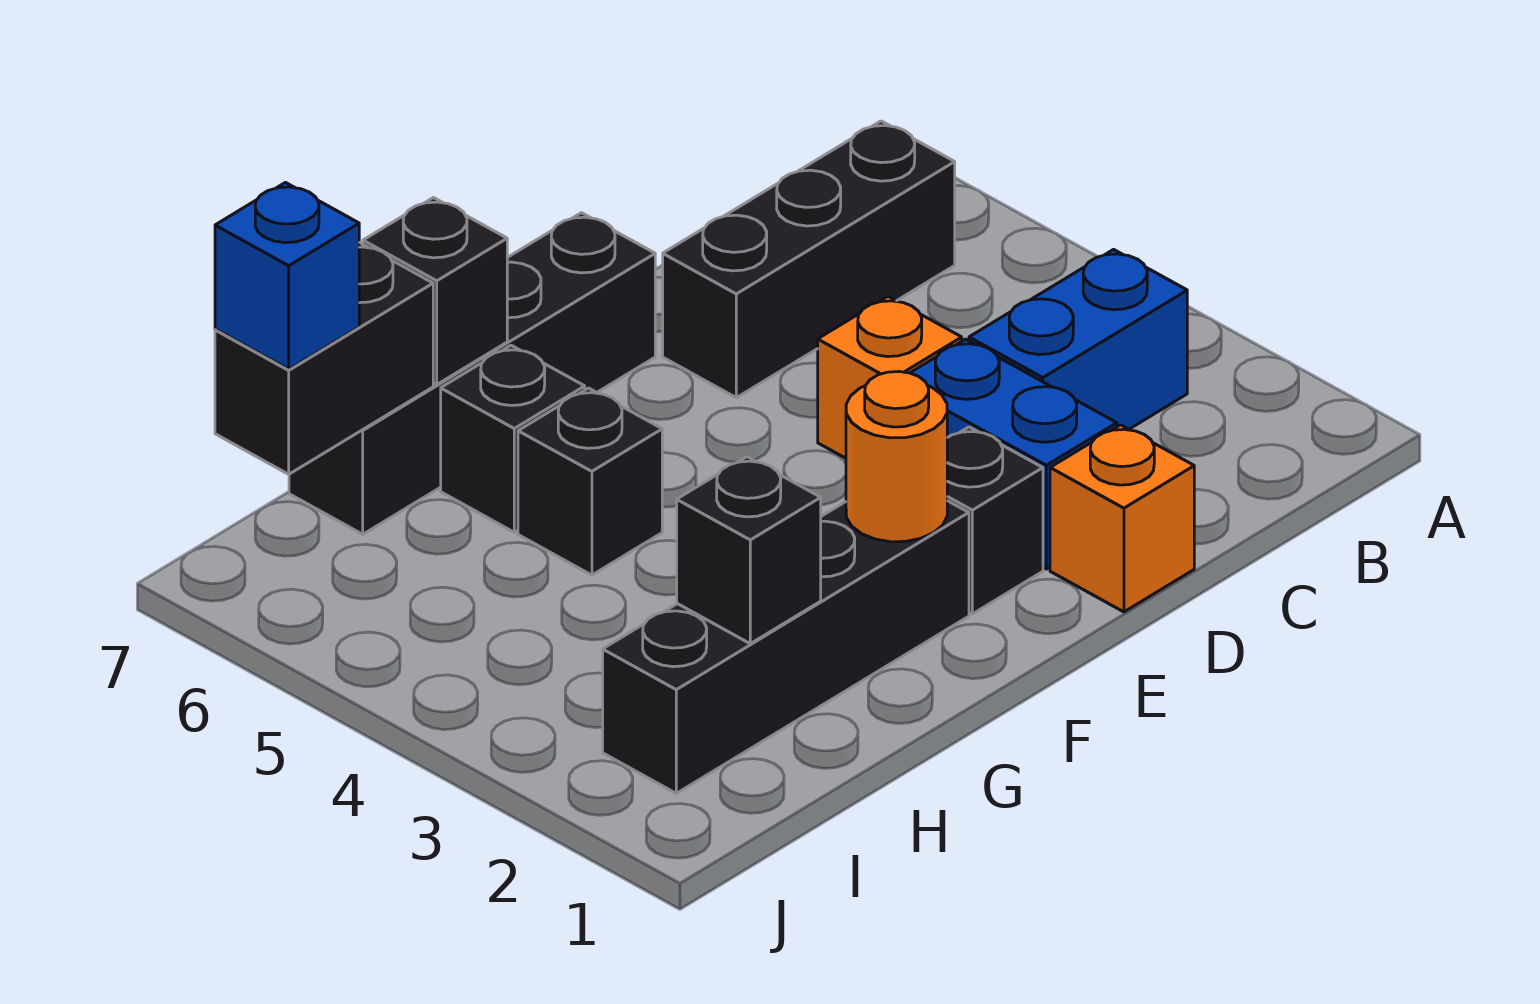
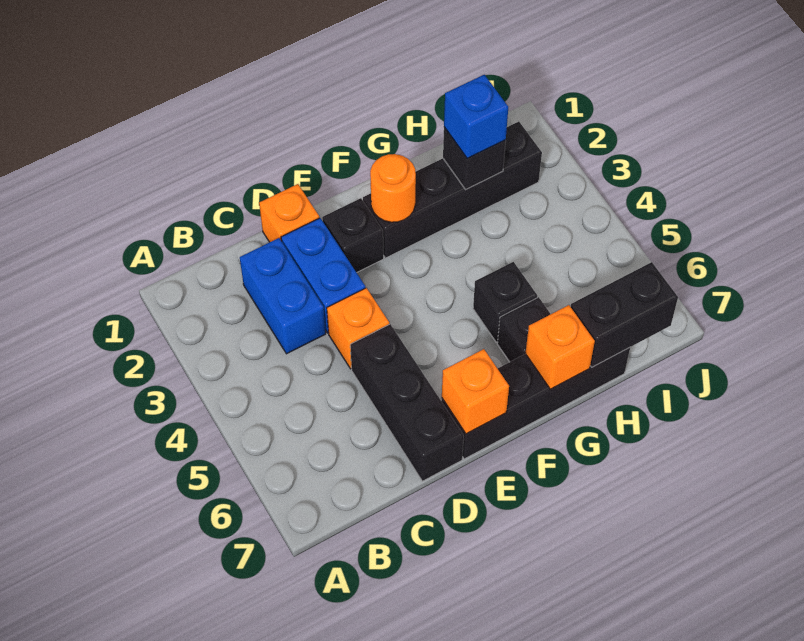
blue brick B3:C3 level 1 -> blue brick C2:C3 level 1
black brick B6:D6 level 1 -> black brick D5:D7 level 1
none -> orange brick E7 level 2
black brick G7 level 2 -> orange brick G7 level 2
blue brick I7 level 3 -> blue brick H2 level 3

